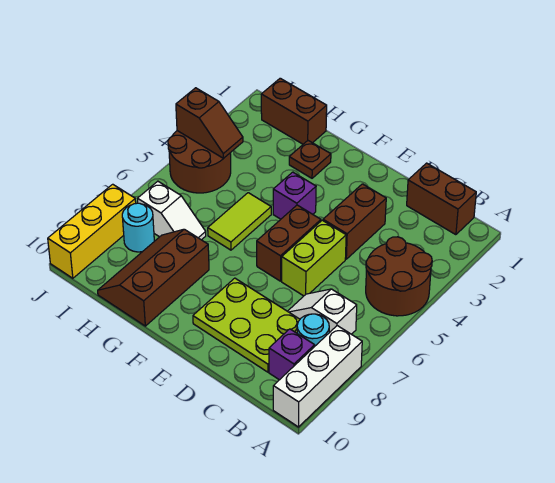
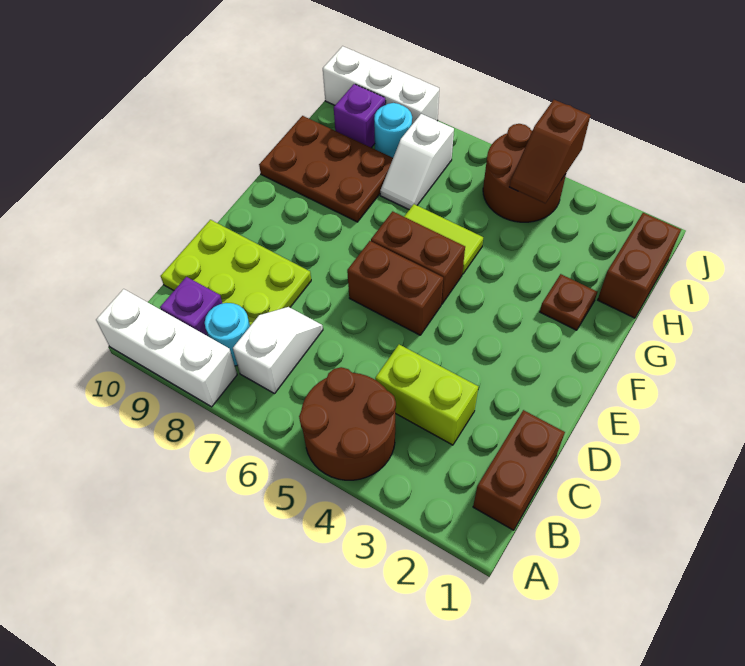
lime plate C8:E9 level 1 -> lime plate C8:D10 level 1
brown brick D3:D4 level 1 -> brown brick F5:F6 level 1
lime brick D5:D6 level 1 -> lime brick C3:C4 level 1
purple brick F4 level 1 -> purple brick I9 level 1
brown slope G8:H10 level 1 top G -> brown plate G8:H10 level 1
yellow brick J8:J10 level 1 -> white brick J8:J10 level 1

